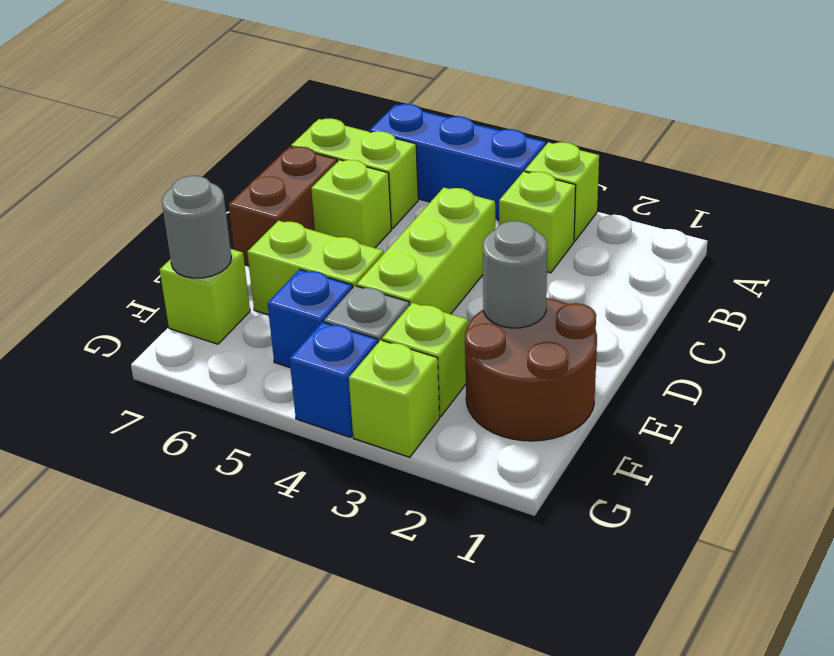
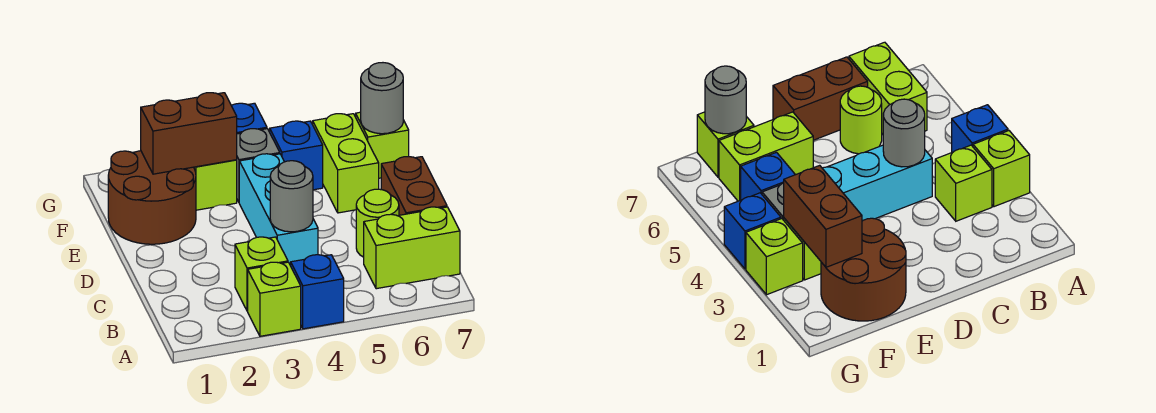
blue brick A4:A6 level 1 -> blue brick A4 level 1
lime brick C4:E4 level 1 -> cyan brick C4:E4 level 1
lime brick C6 level 1 -> lime round brick C6 level 1
grey round brick E2 level 2 -> grey round brick C4 level 2
lime brick E5:E6 level 1 -> lime brick E6:F6 level 1
none -> brown brick F2:F3 level 2

